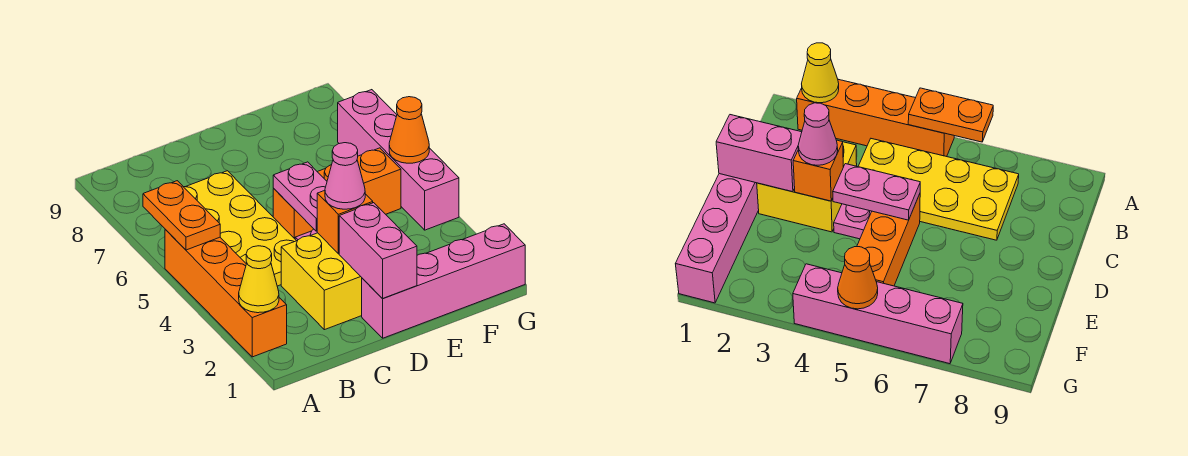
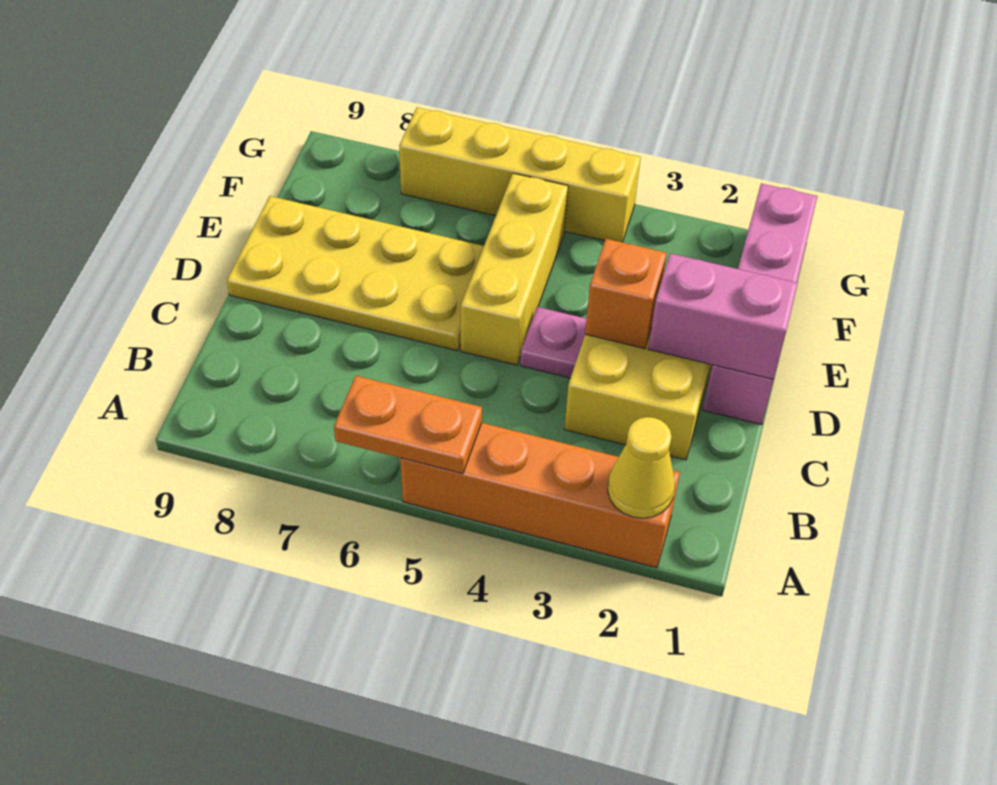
yellow plate B4:C7 level 1 -> yellow plate D6:E9 level 1
pink cone D3 level 3 -> none
pink plate D4:D5 level 2 -> none
orange brick D5:F5 level 1 -> yellow brick D5:F5 level 1
pink brick G4:G7 level 1 -> yellow brick G4:G7 level 1
orange cone G5 level 2 -> none

